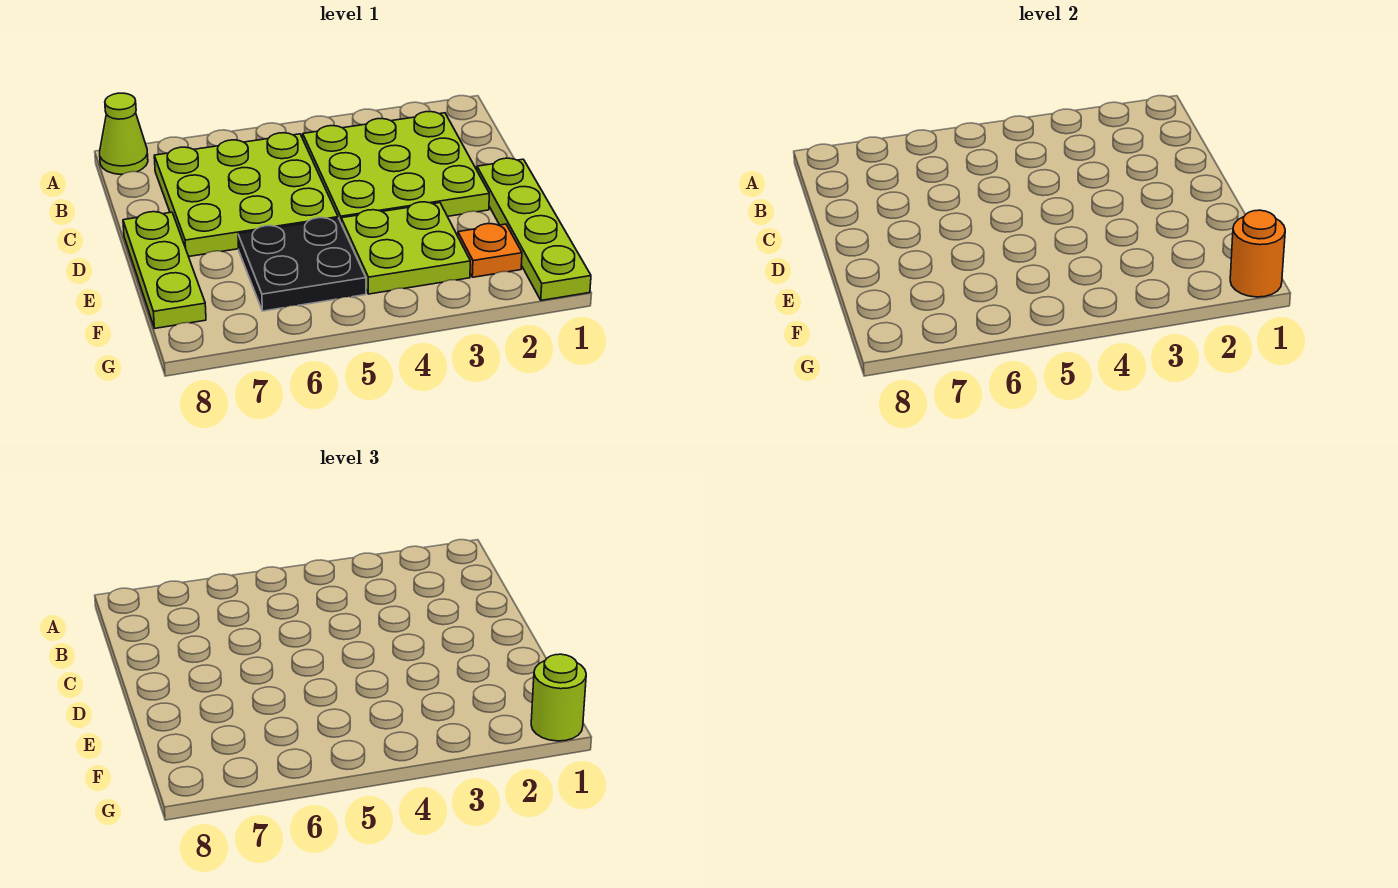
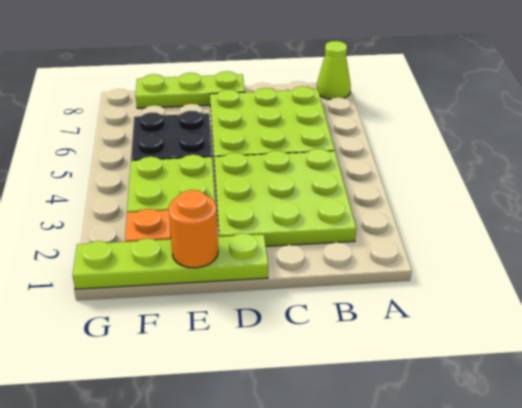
orange round brick G1 level 2 -> orange round brick E1 level 2
lime round brick G1 level 3 -> none

